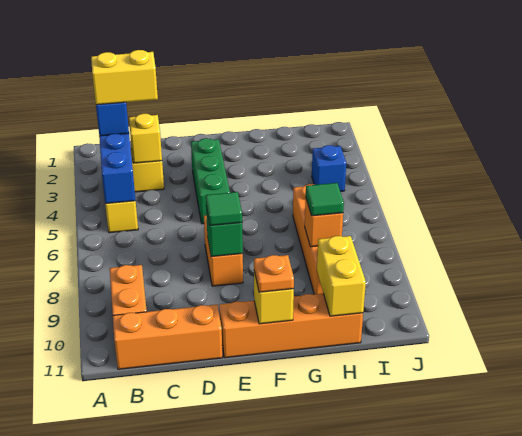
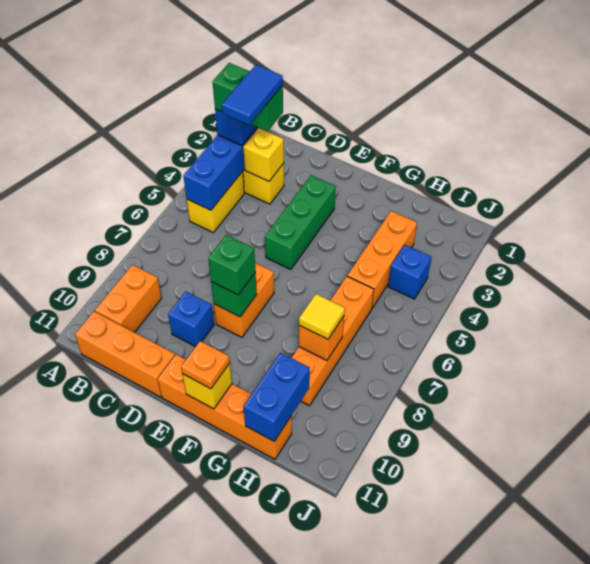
yellow brick B3:C3 level 4 -> green brick B3:C3 level 4
none -> blue tile C3:C4 level 5
none -> blue brick D9 level 1
green tile E8 level 3 -> green brick E8 level 3
none -> orange brick H3:H5 level 1
green tile H8 level 3 -> yellow tile H8 level 3
yellow brick H10:H11 level 2 -> blue brick H10:H11 level 2

